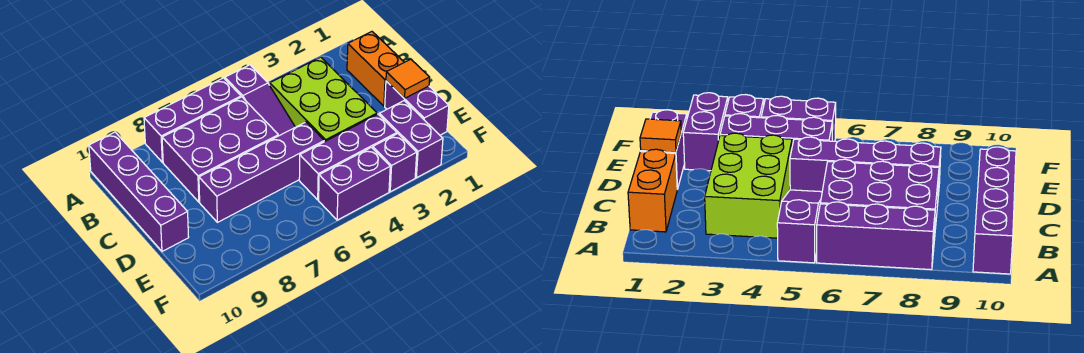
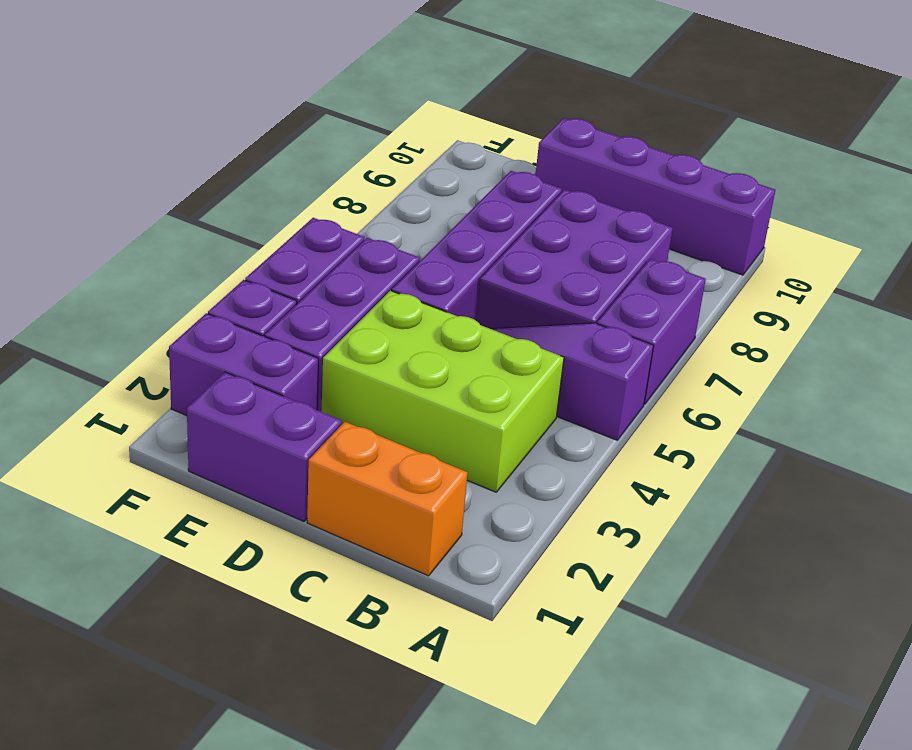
purple brick A6:A8 level 1 -> purple brick A6:A7 level 1
orange tile D1 level 2 -> none

